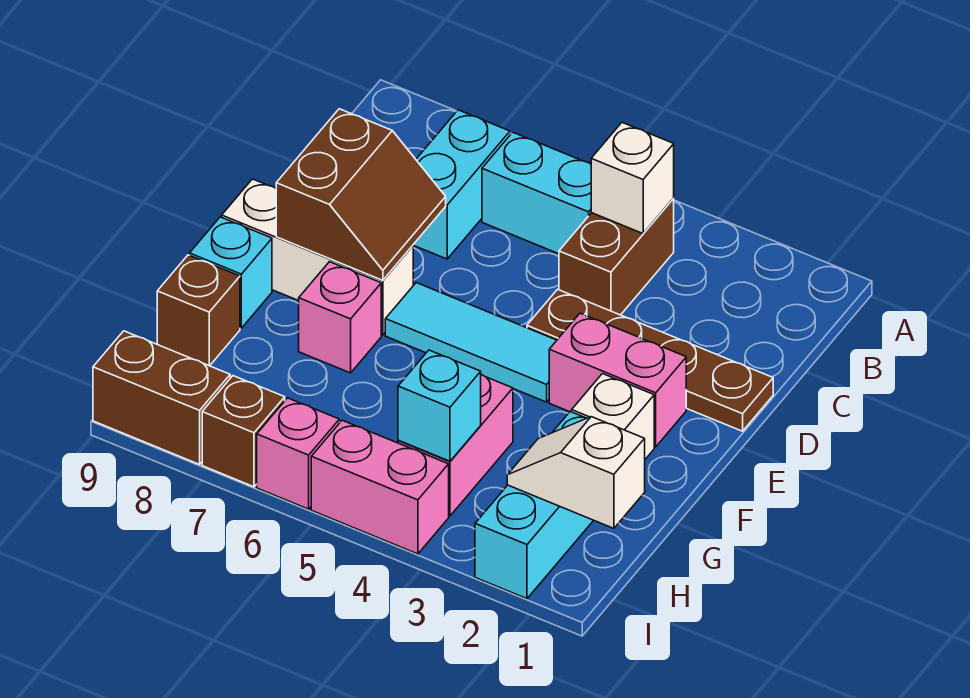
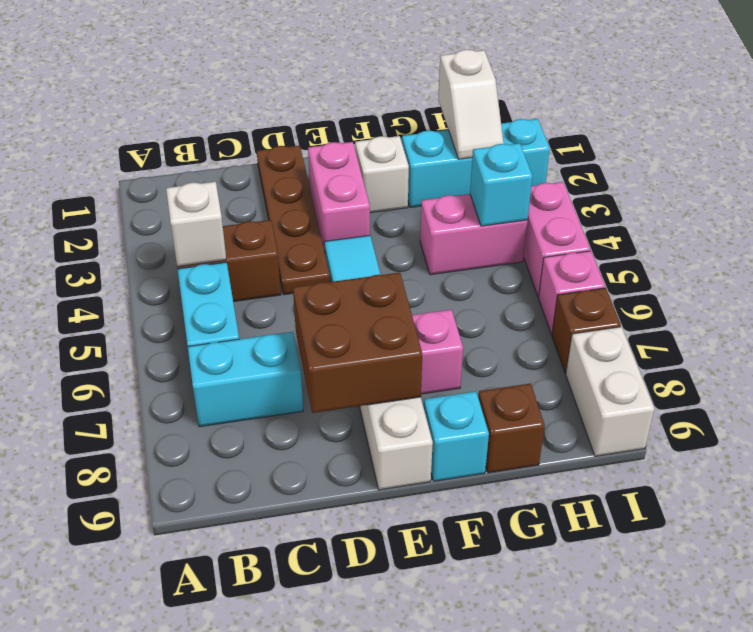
brown slope D7:E8 level 2 top 8 -> brown brick D7:E8 level 2
brown brick I8:I9 level 1 -> white brick I8:I9 level 1

